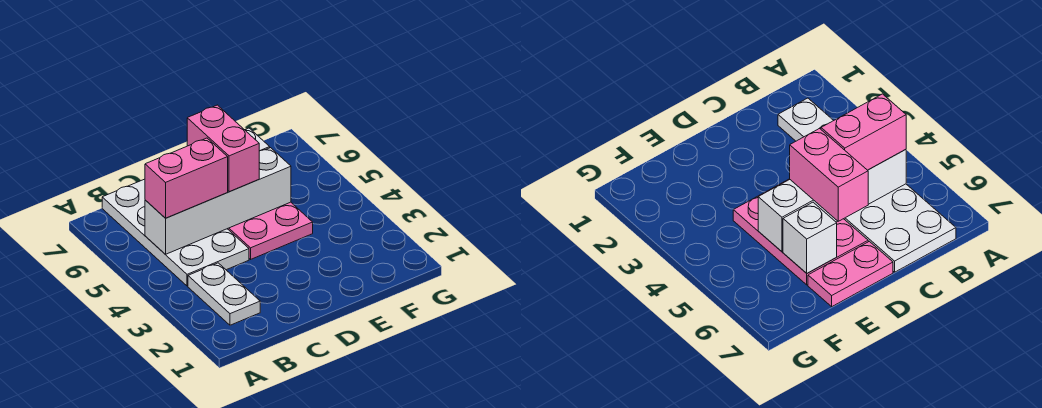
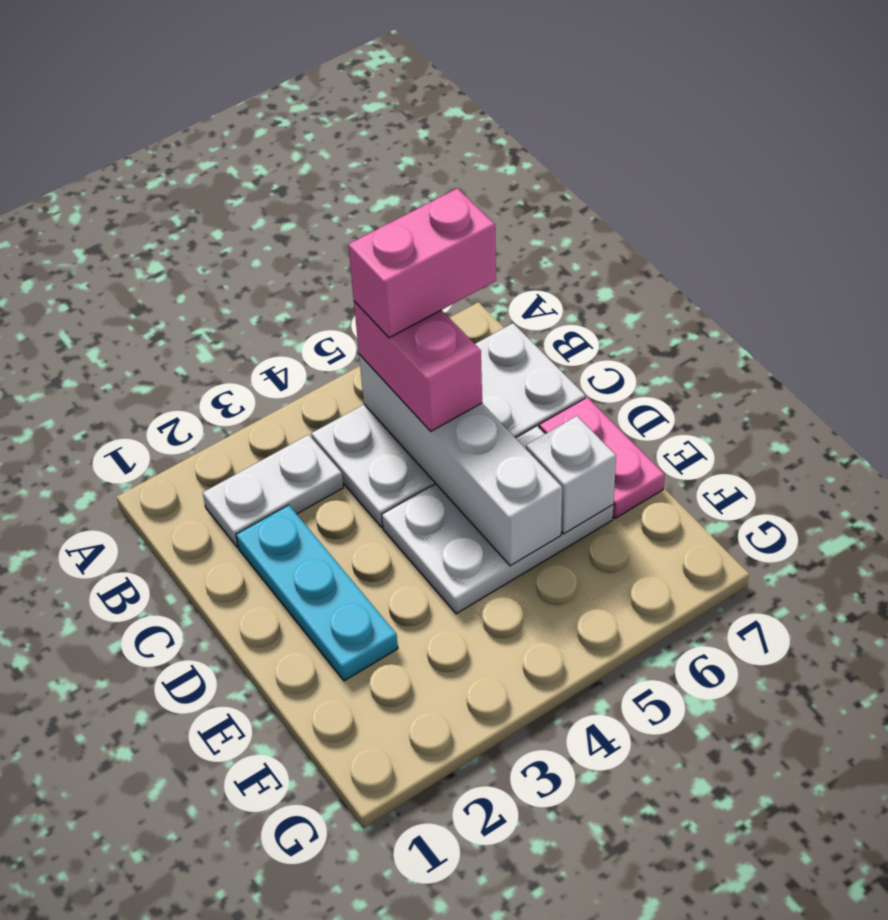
none -> cyan plate C2:E2 level 1
pink plate D4:E6 level 1 -> white plate D4:E6 level 1
pink brick D5:D6 level 3 -> pink brick B5:B6 level 4

